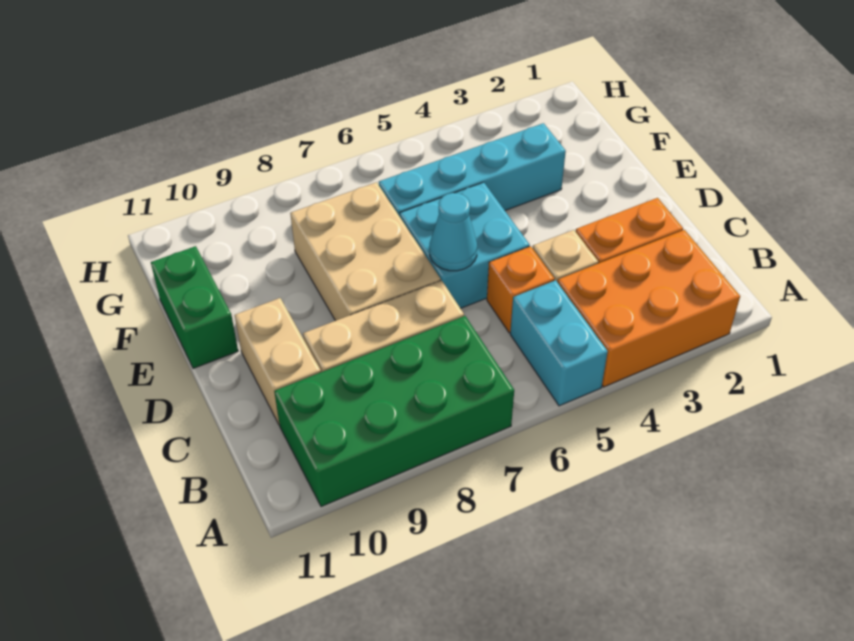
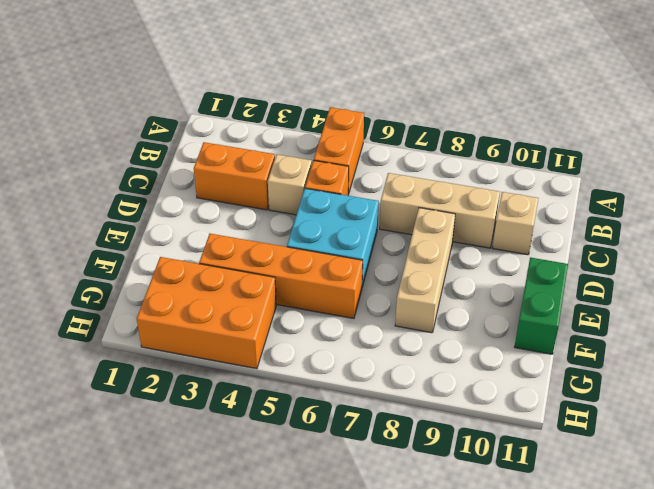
orange brick A2:B4 level 1 -> orange brick G2:H4 level 1
cyan brick A5:B5 level 1 -> orange brick A5:B5 level 1
green brick A7:B10 level 1 -> none
tan brick C10:D10 level 1 -> tan brick C10 level 1
cyan cone D6 level 2 -> none
tan brick D7:F8 level 1 -> tan brick D8:F8 level 1
cyan brick F3:F6 level 1 -> orange brick F3:F6 level 1

